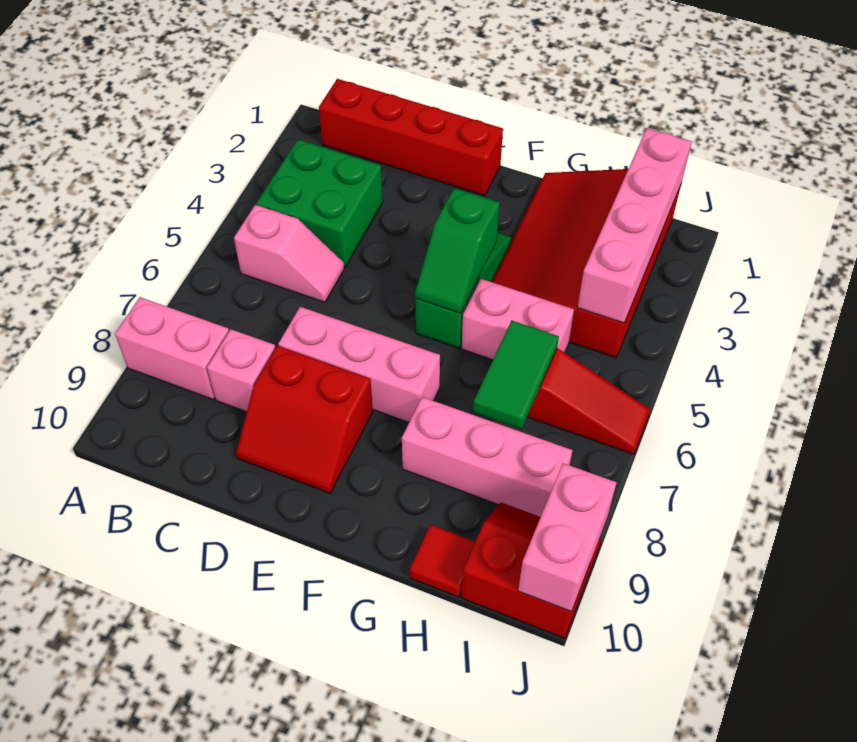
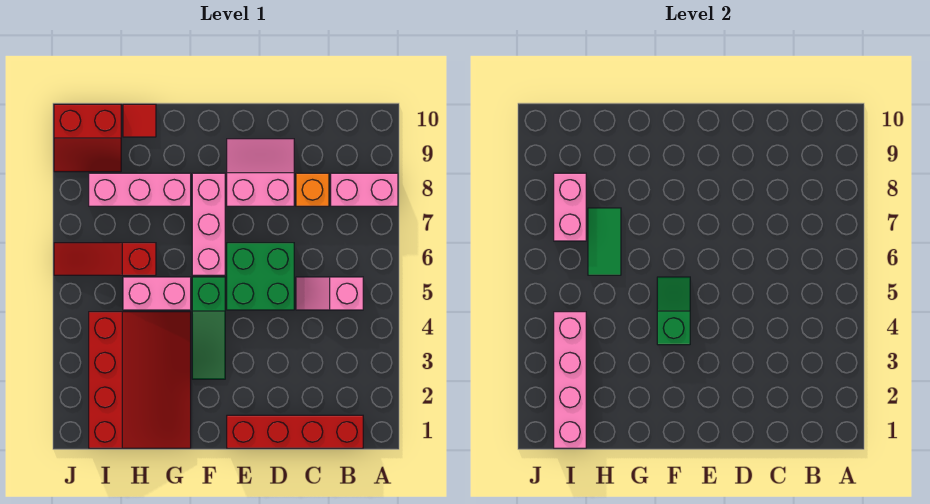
green brick B3:C4 level 1 -> green brick D5:E6 level 1
pink brick C8 level 1 -> orange brick C8 level 1
pink brick D7:F7 level 1 -> pink brick F6:F8 level 1
red slope D8:E9 level 1 top 8 -> pink slope D8:E9 level 1 top 8
pink brick J9:J10 level 2 -> pink brick I7:I8 level 2

